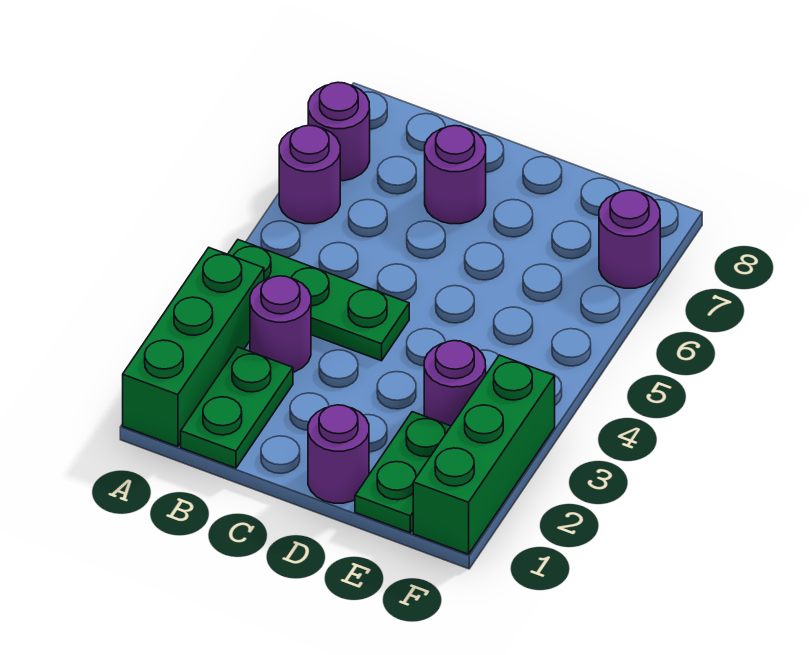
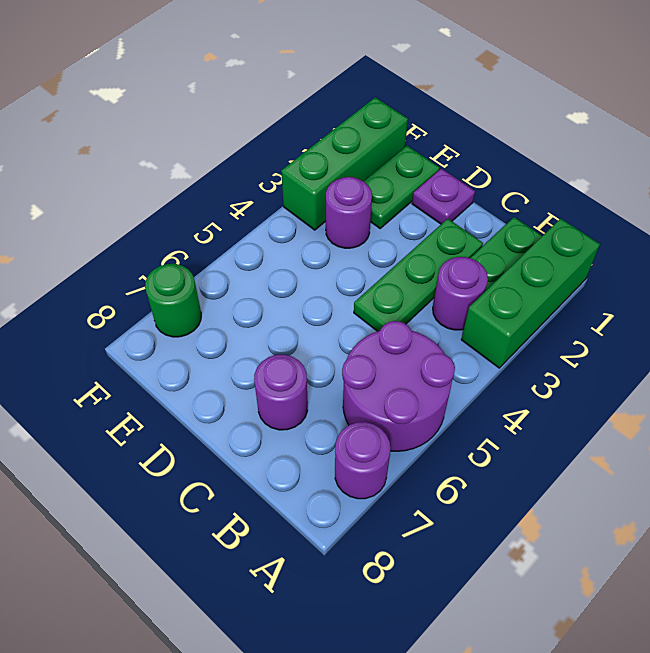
green plate A4:C4 level 1 -> green plate C2:C4 level 1
purple round brick A6 level 1 -> purple round brick A5:B6 level 1
purple round brick D1 level 1 -> purple plate D1 level 1
purple round brick F7 level 1 -> green round brick F7 level 1

